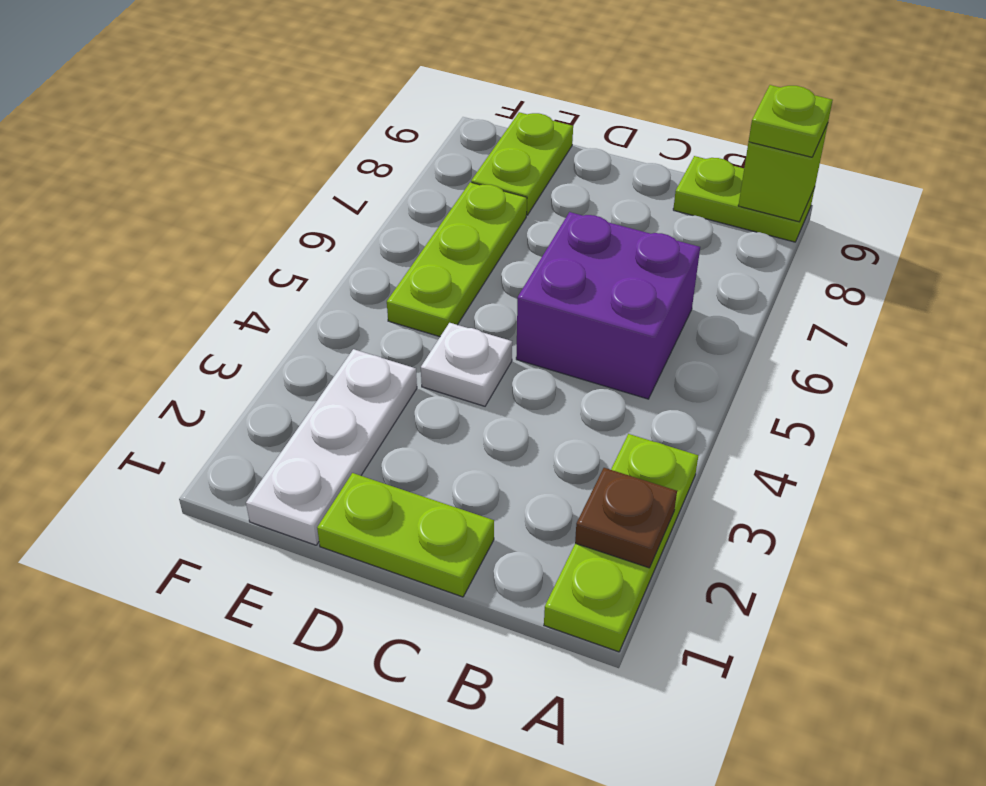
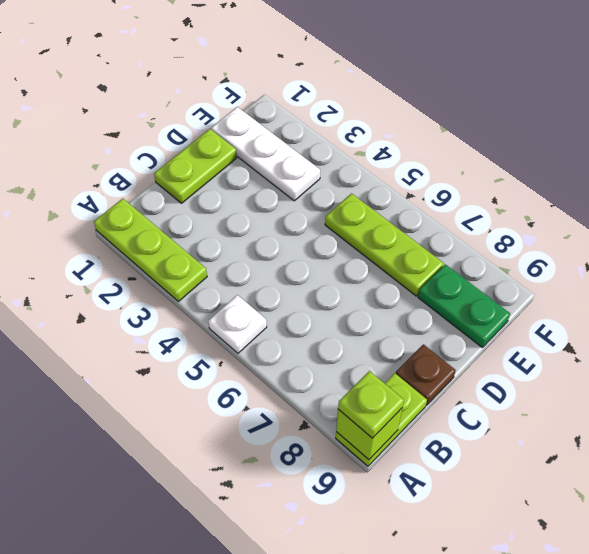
brown plate A2 level 2 -> brown plate C9 level 1
purple brick B5:C6 level 1 -> none
white plate D4 level 1 -> white plate A5 level 1
lime plate E8:E9 level 1 -> green plate E8:E9 level 1

